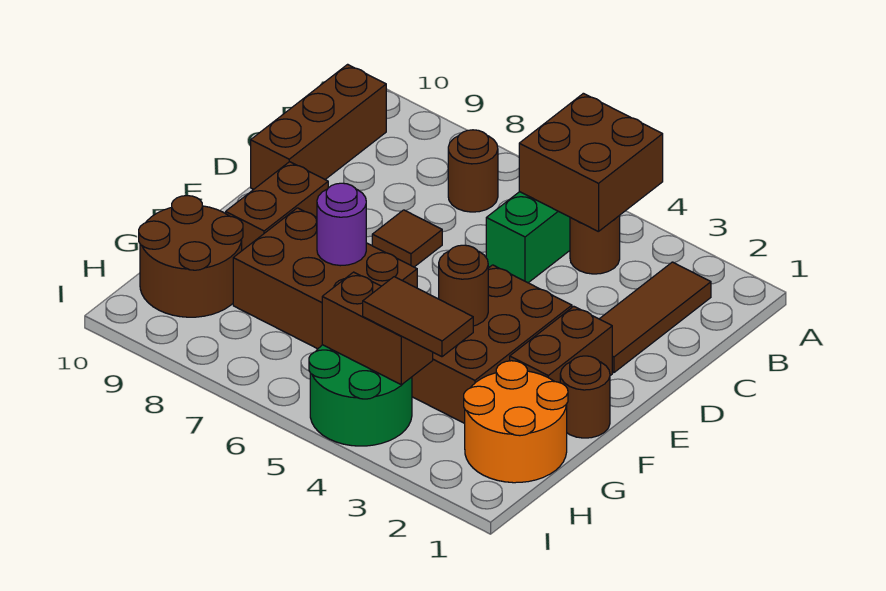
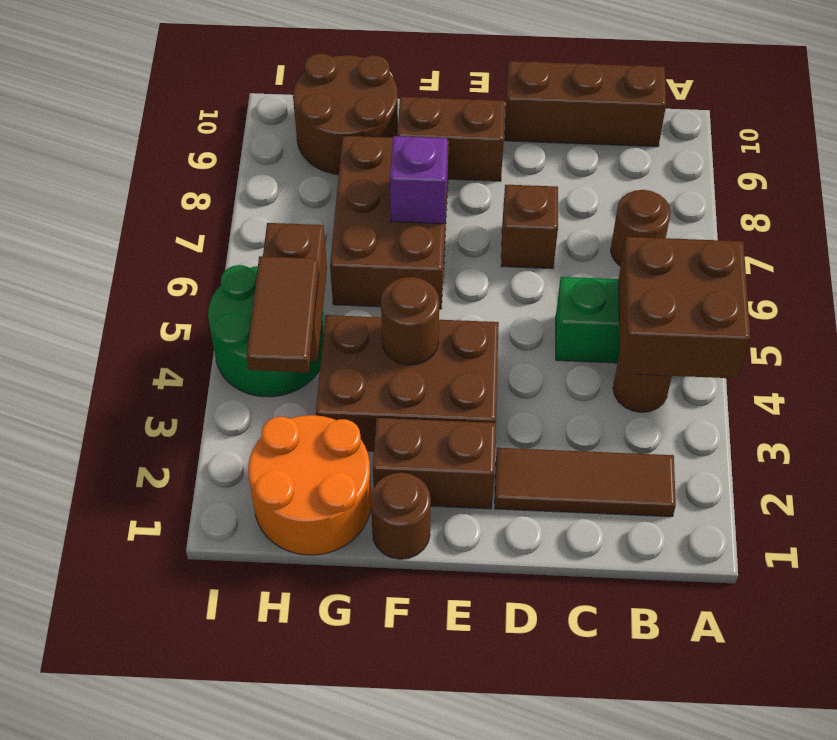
brown tile D7 level 1 -> brown brick D7 level 1
purple round brick F7 level 2 -> purple brick F7 level 2

